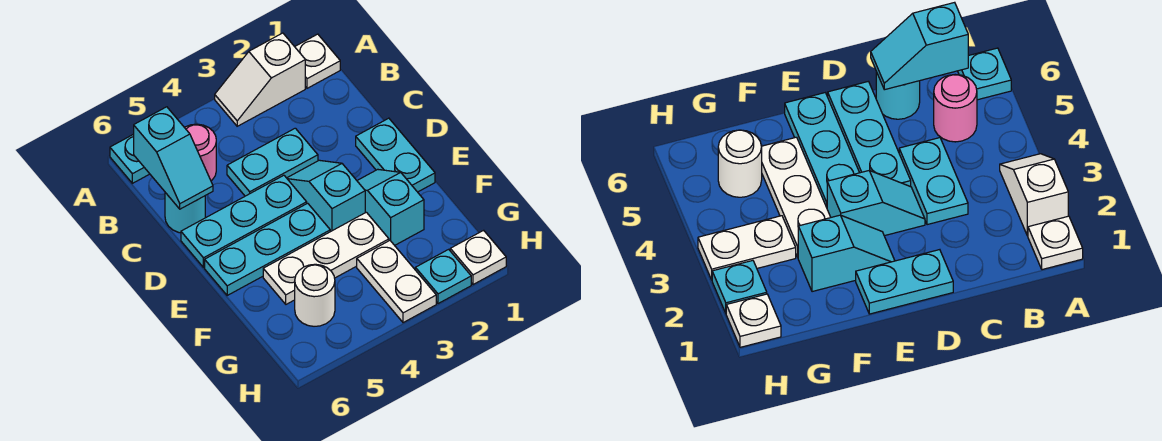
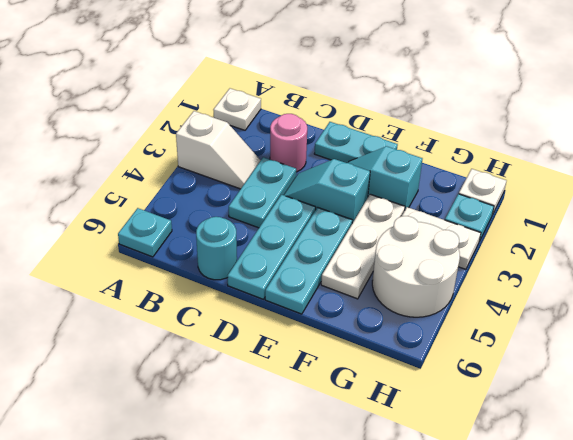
white slope A2:A3 level 1 top 2 -> white slope A3:B3 level 1 top A
pink round brick B5 level 1 -> pink round brick C2 level 1
cyan slope B6:C6 level 2 top B -> none
white round brick G5 level 1 -> white round brick G4:H5 level 1

